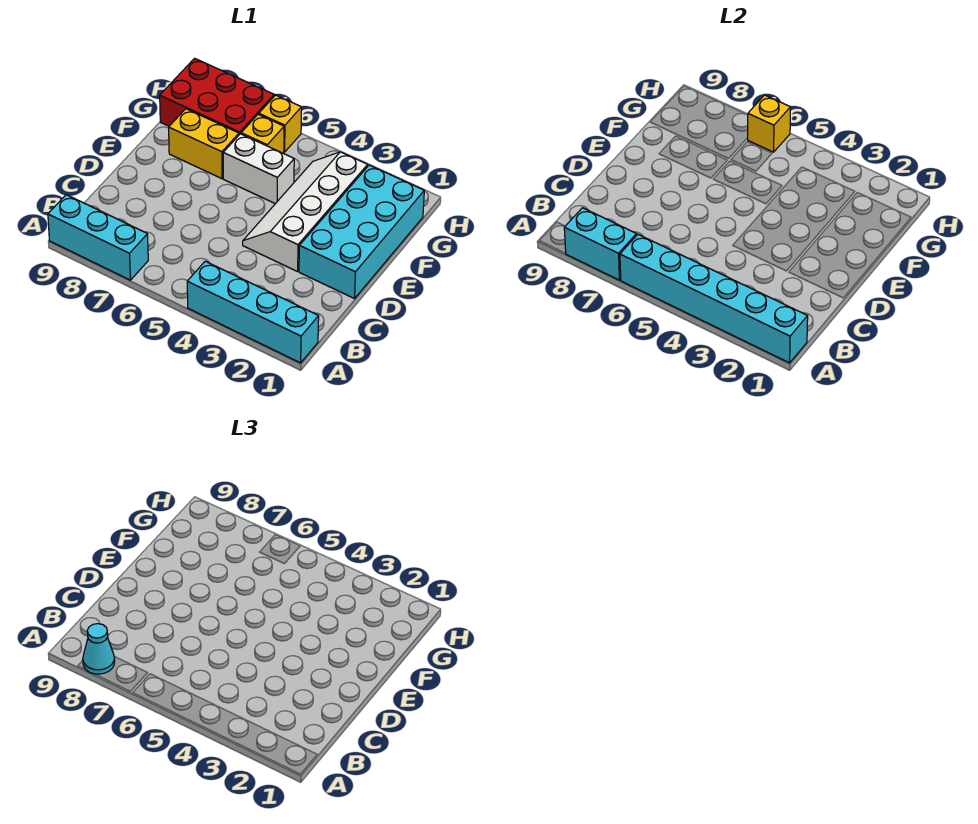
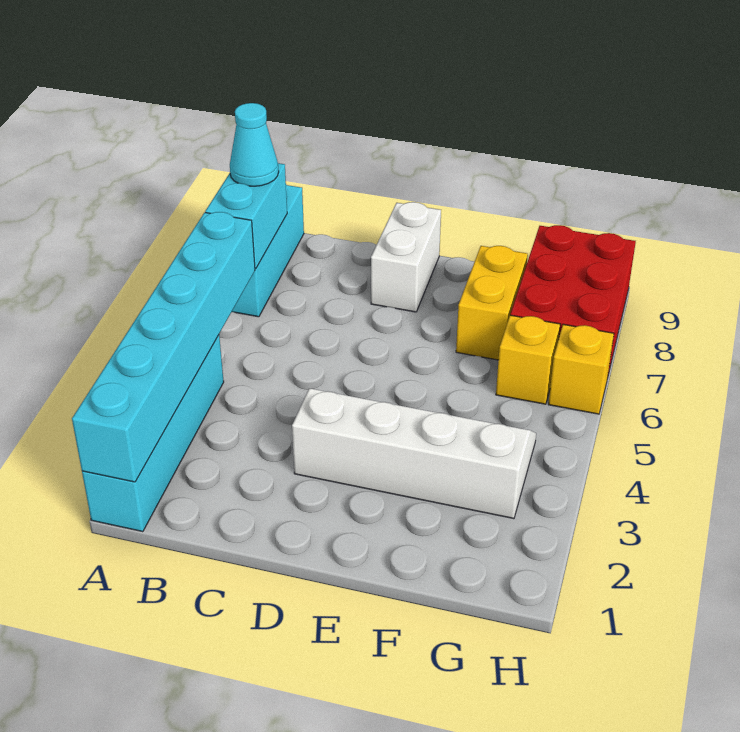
cyan brick D1:G2 level 1 -> none
white brick F5:F6 level 1 -> white brick D8:D9 level 1
yellow brick H6 level 2 -> none

